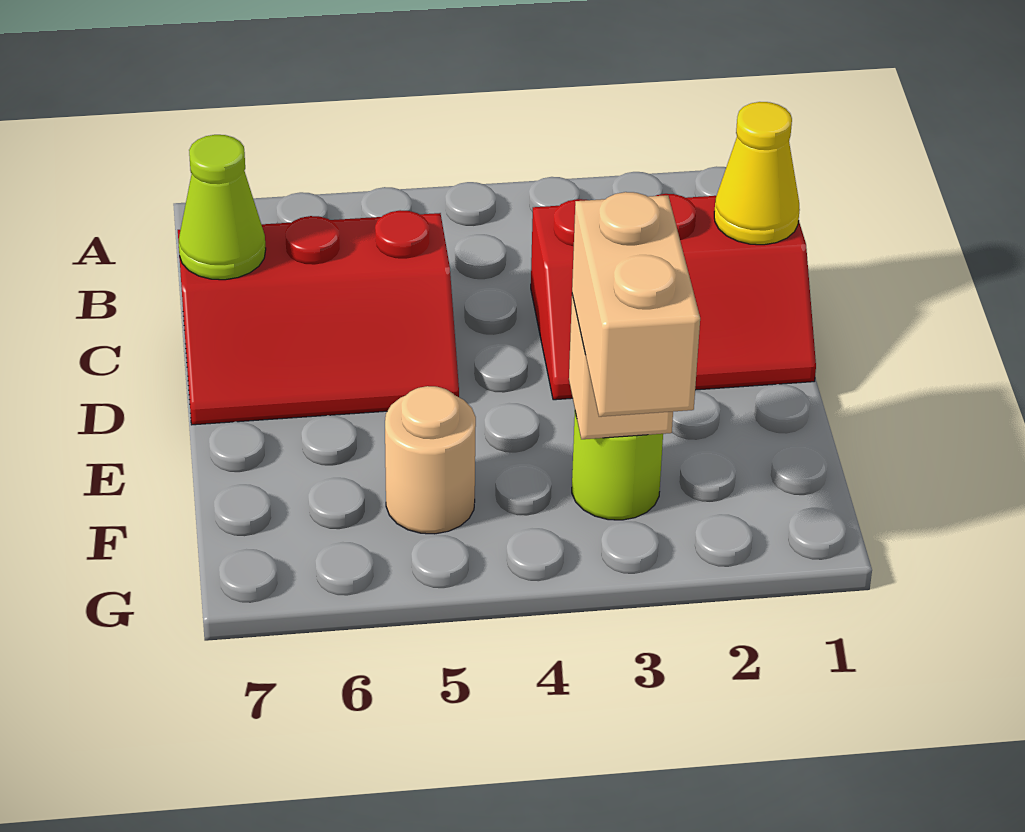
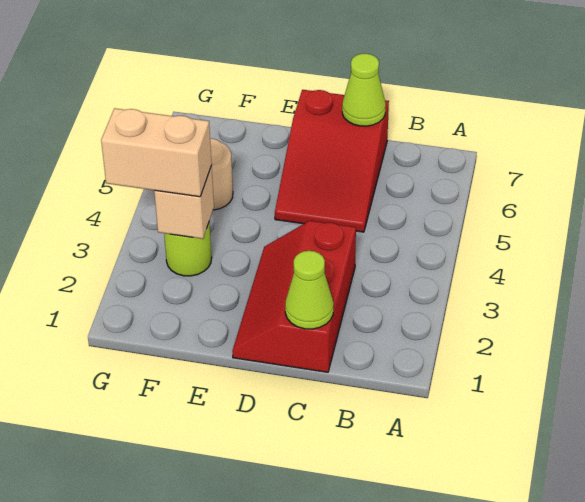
yellow cone C1 level 2 -> lime cone C1 level 2
red slope C5:D7 level 1 top C -> red slope C5:D7 level 1 top 7

